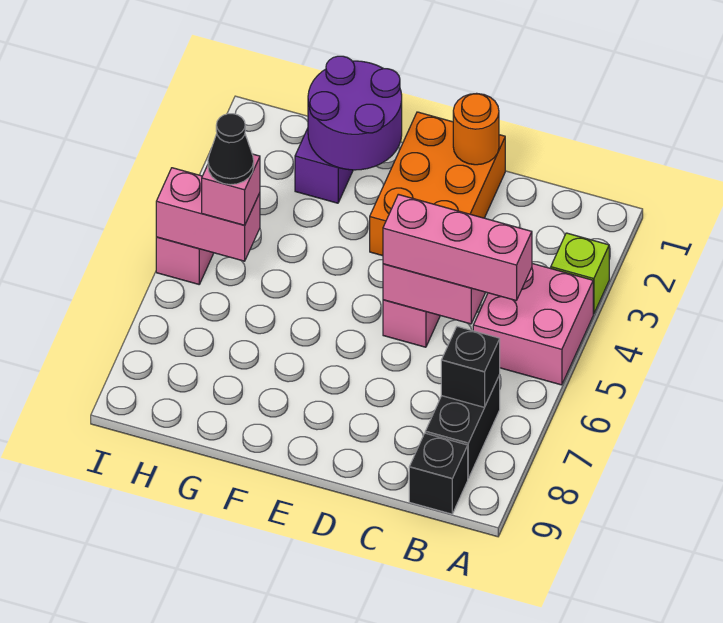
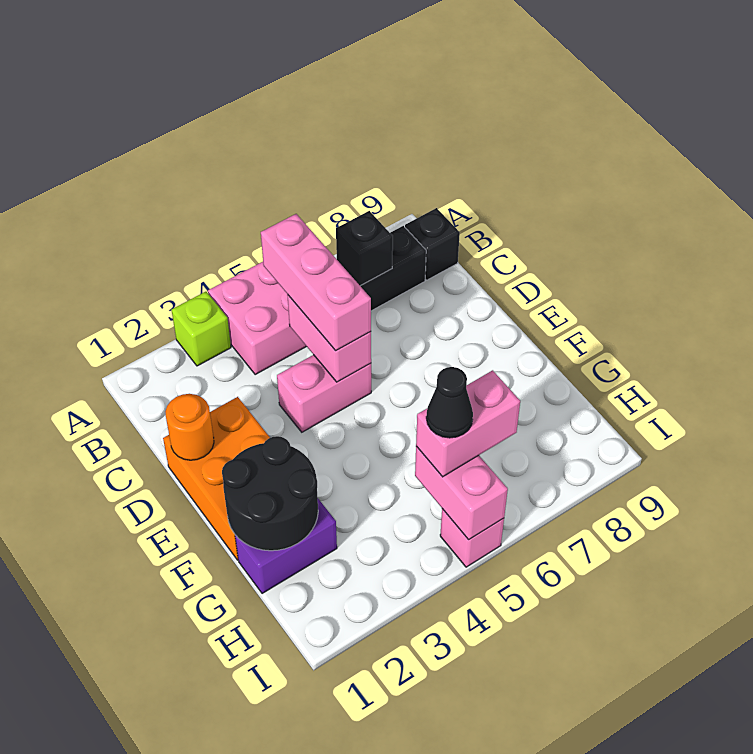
orange brick D1:E3 level 1 -> orange brick D1:F2 level 1
purple round brick F1:G2 level 2 -> black round brick F1:G2 level 2
pink brick H5 level 3 -> pink brick H5:H6 level 3

